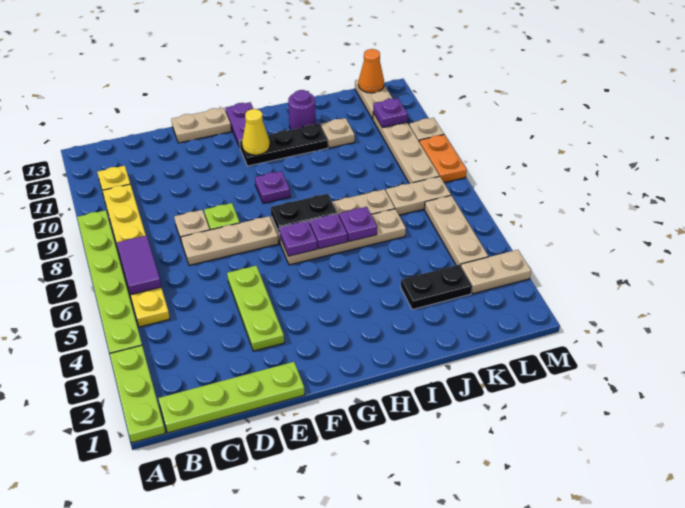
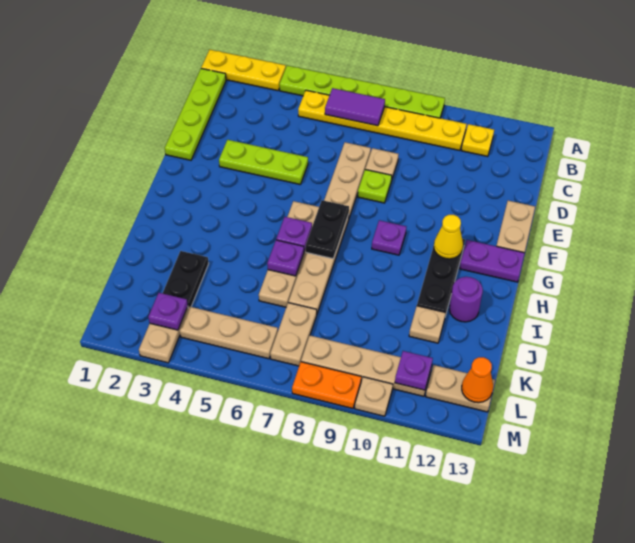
lime plate A1:A3 level 1 -> yellow plate A1:A3 level 1
purple plate G6 level 2 -> purple plate L3 level 2

